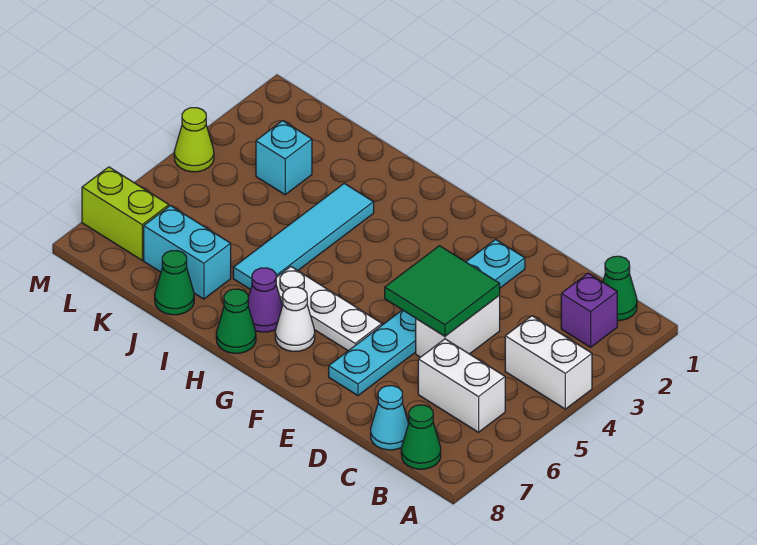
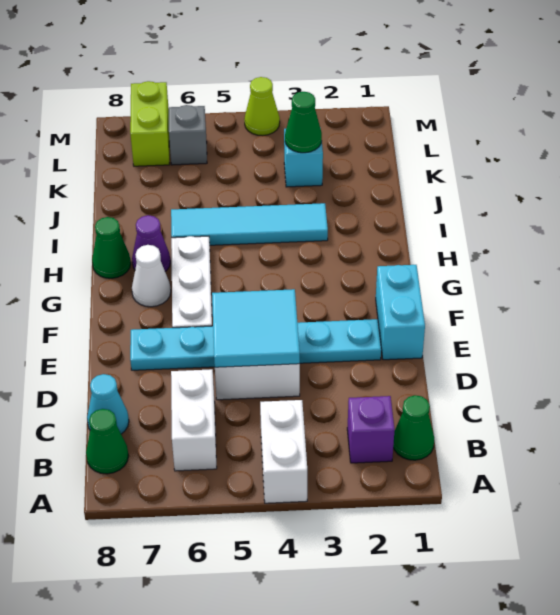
green tile D4:E5 level 2 -> cyan tile D4:E5 level 2
cyan brick J7:K7 level 1 -> cyan brick E1:F1 level 1
green cone J8 level 1 -> green cone K3 level 2
none -> grey brick L6 level 1

